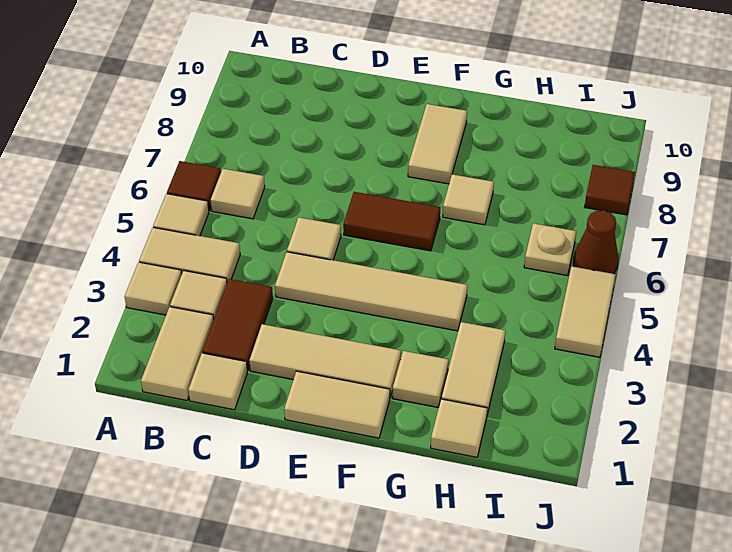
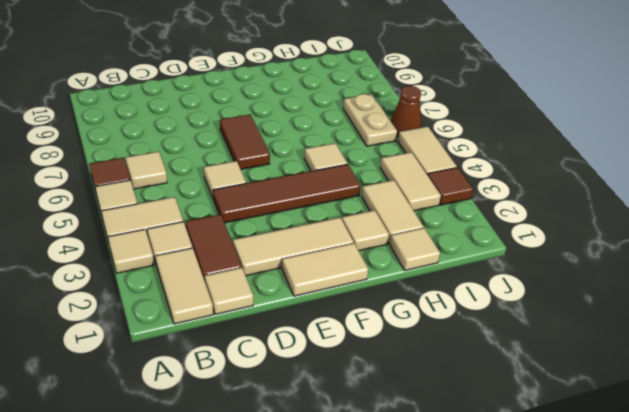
tan tile D4:G4 level 1 -> brown tile D4:G4 level 1
brown tile E6:F6 level 1 -> brown tile E6:E7 level 1
tan tile F8:F9 level 1 -> tan tile I3:I4 level 1
tan tile G7 level 1 -> tan tile G5 level 1
tan plate I6 level 1 -> tan plate I6:I7 level 1
brown tile J8 level 1 -> brown tile J3 level 1

